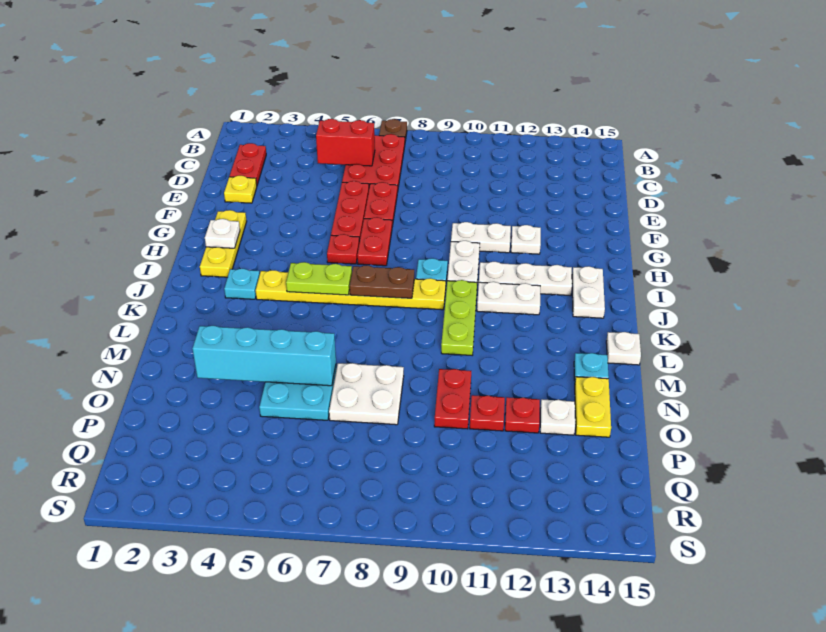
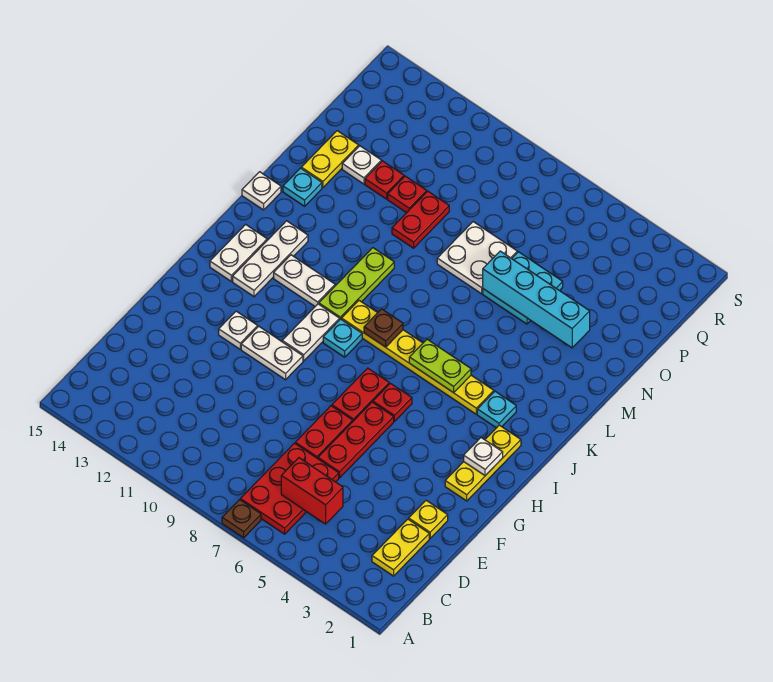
red plate C2:D2 level 1 -> yellow plate C2:D2 level 1
white plate I11:I13 level 1 -> white plate I13:K13 level 1
brown plate J7:J8 level 2 -> brown plate J8 level 2

